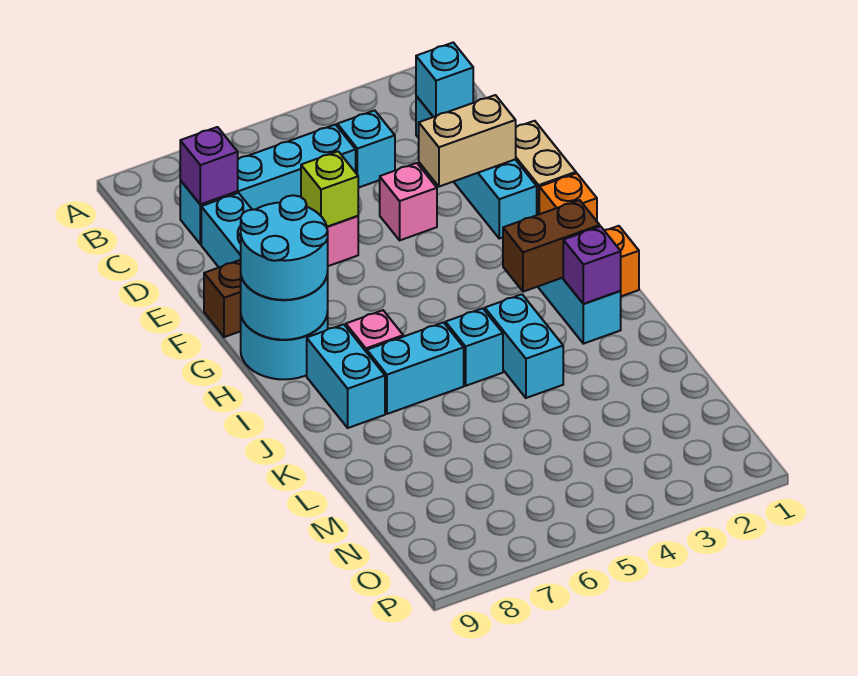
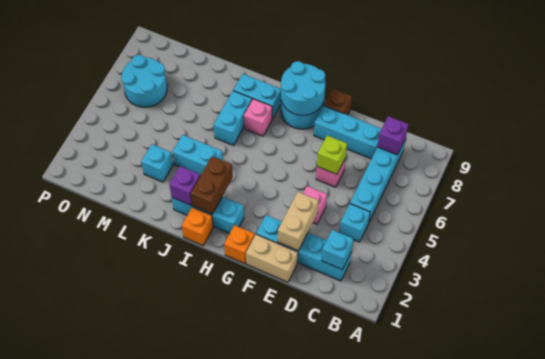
cyan round brick G8:H9 level 3 -> cyan round brick N6:O7 level 1
cyan brick J5 level 1 -> cyan brick L3 level 1

